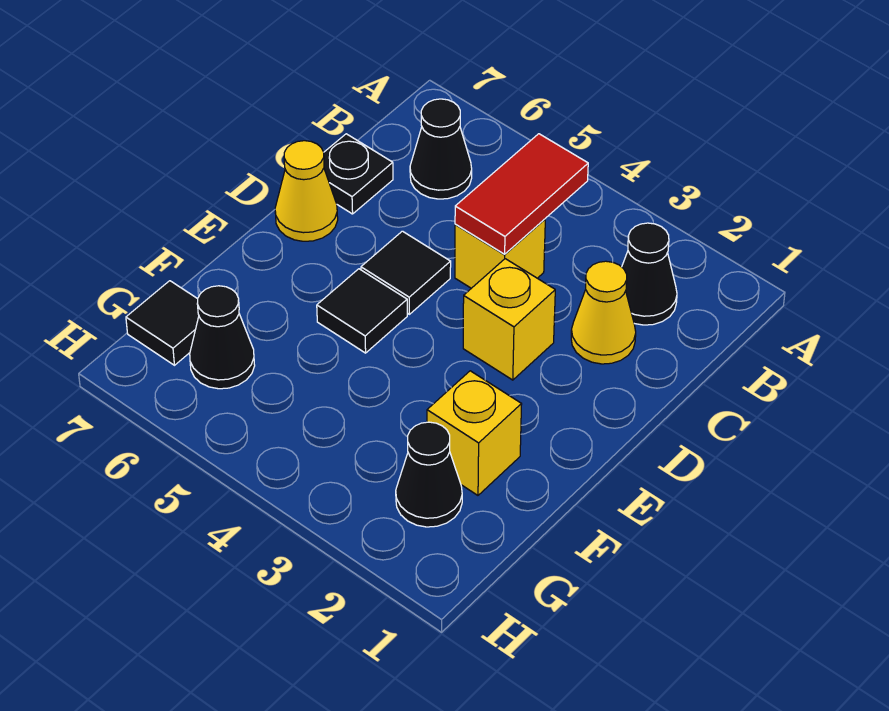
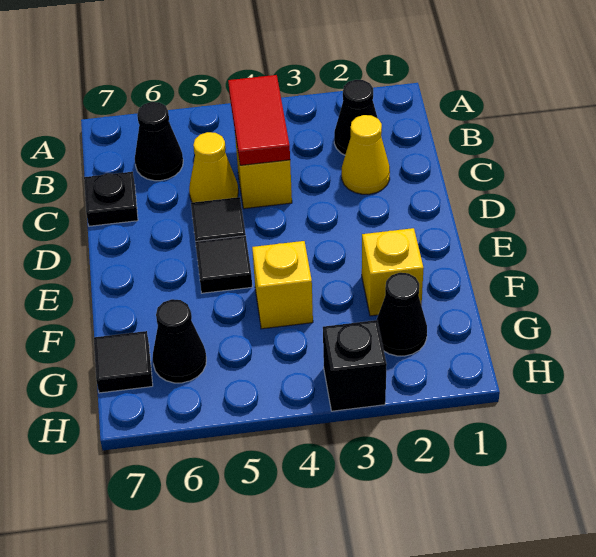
yellow brick D3 level 1 -> yellow brick F4 level 1
yellow cone D7 level 1 -> yellow cone C5 level 1
none -> black brick H3 level 1

